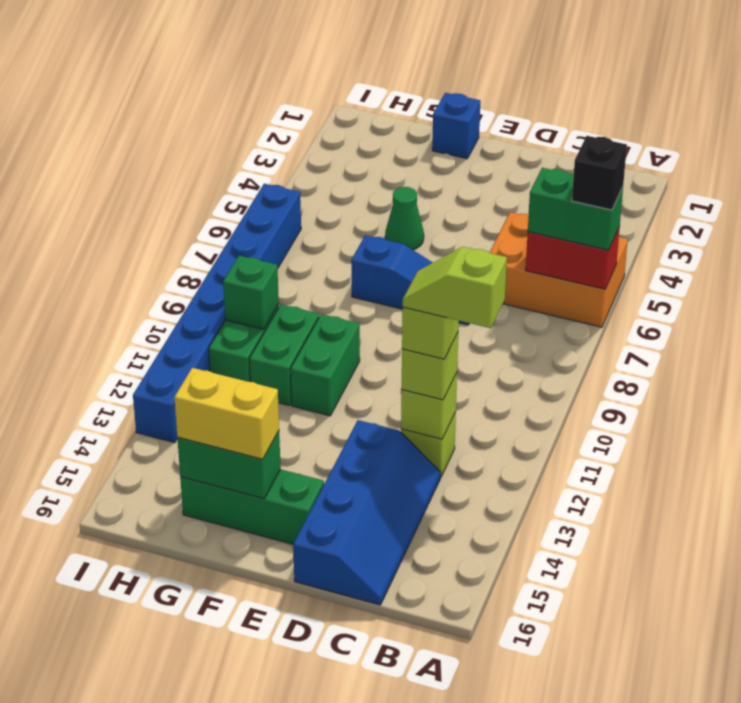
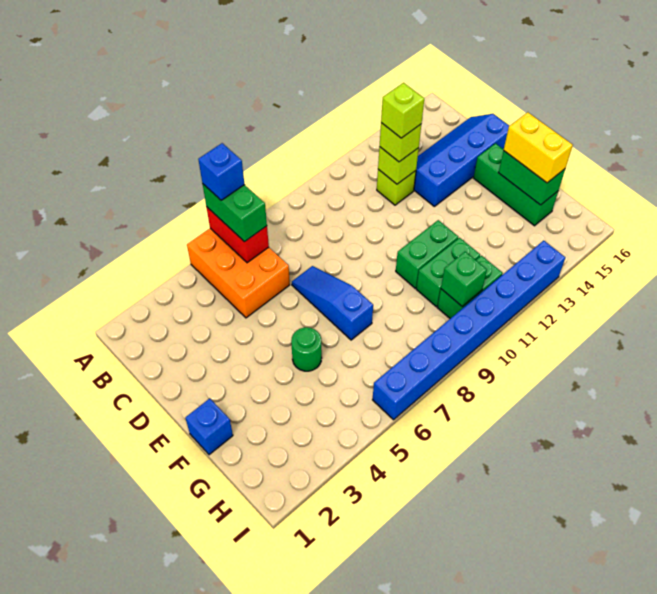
black brick A6 level 4 -> blue brick A6 level 4
lime slope B12:C12 level 5 top B -> none
green cone F5 level 1 -> green round brick F5 level 1

